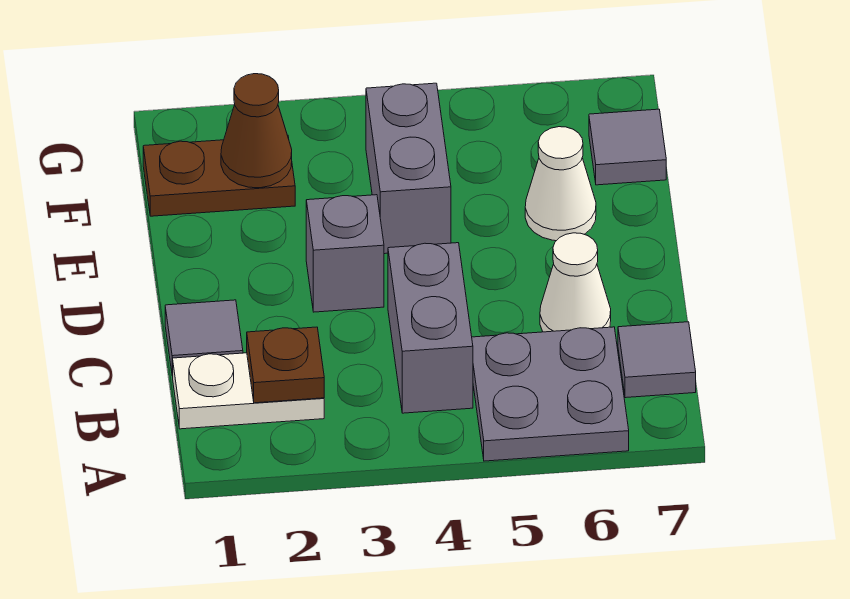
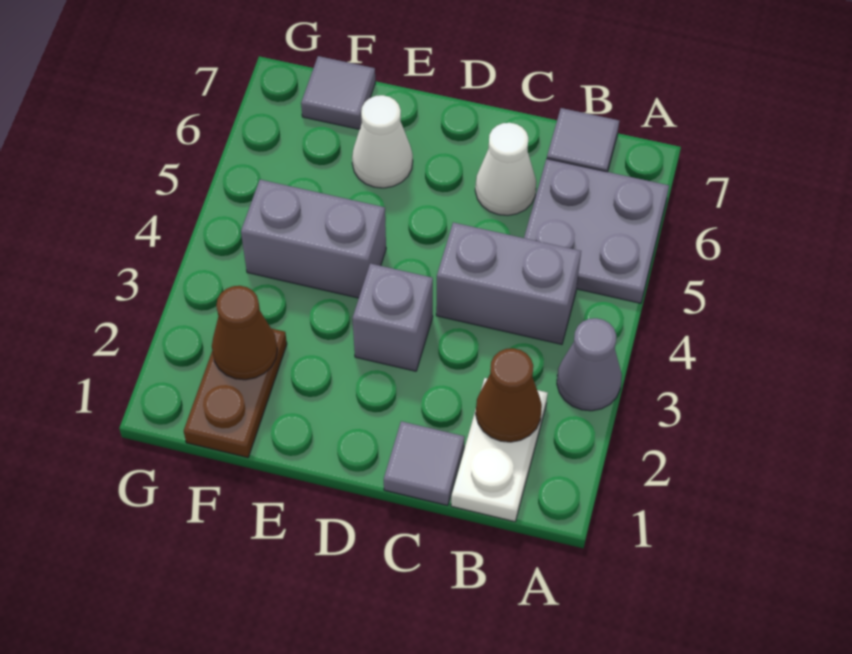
none -> grey cone A3 level 1
brown plate B2 level 2 -> brown cone B2 level 2

